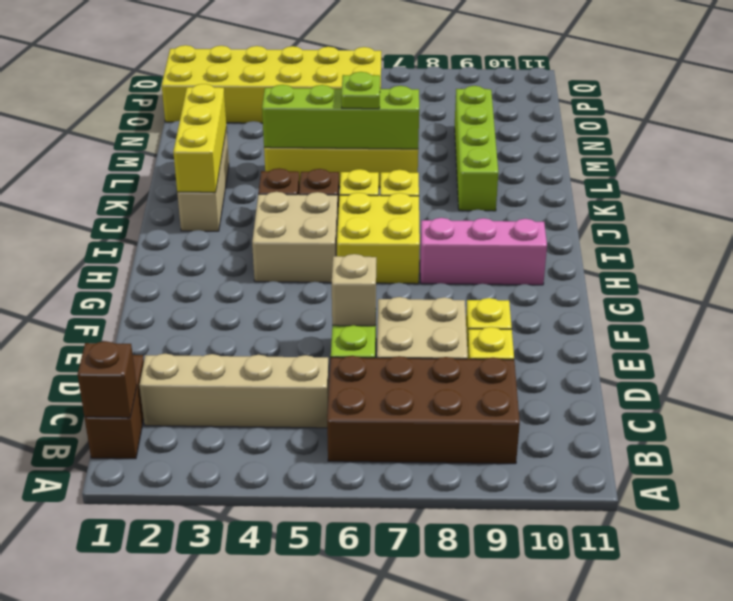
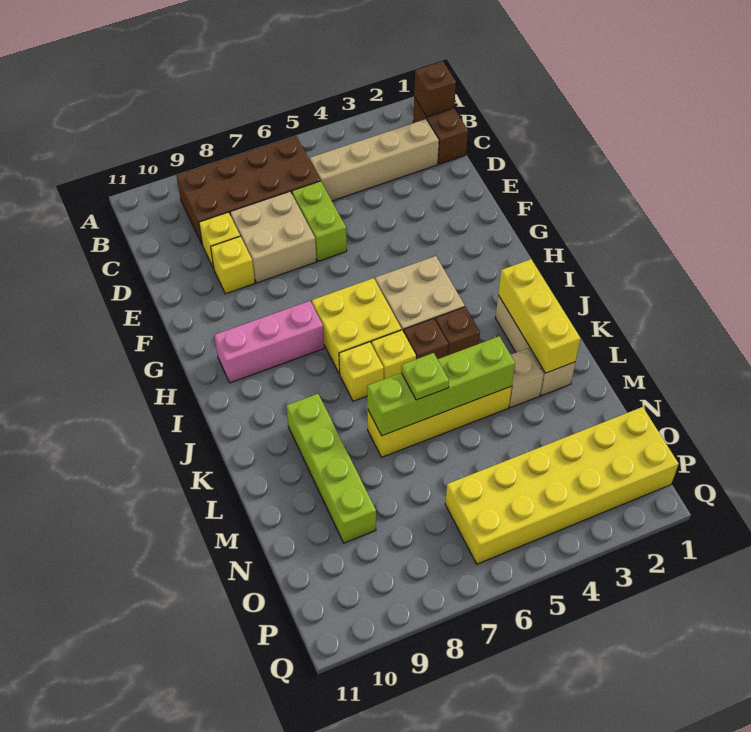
tan brick E6 level 2 -> tan brick L3 level 1

